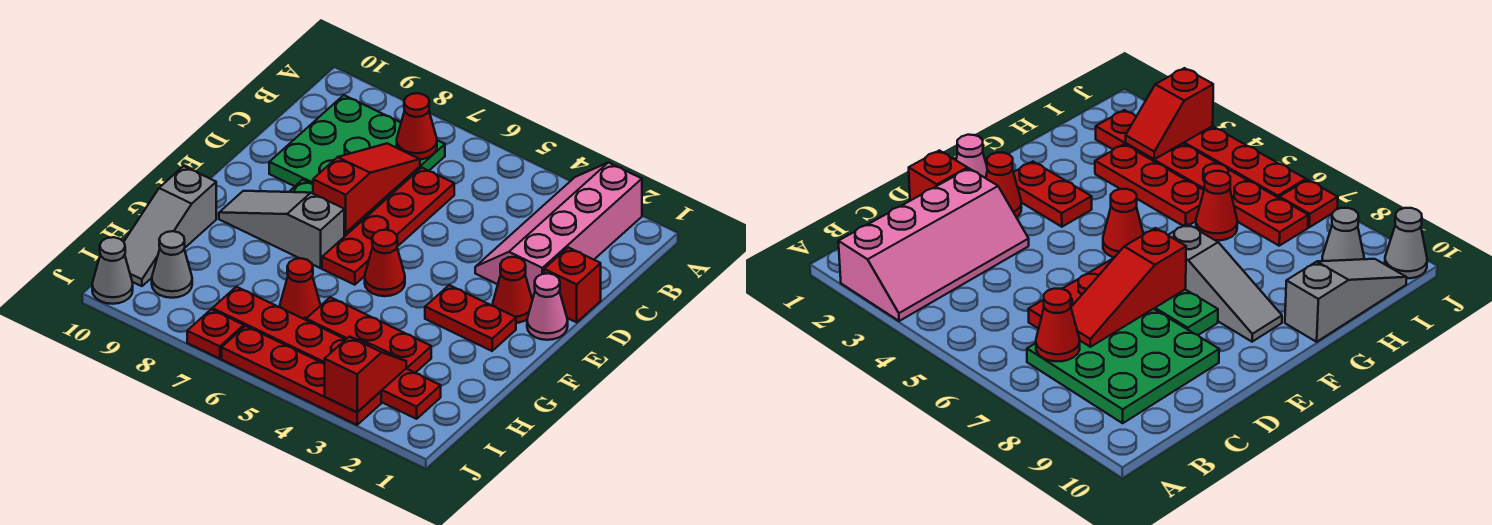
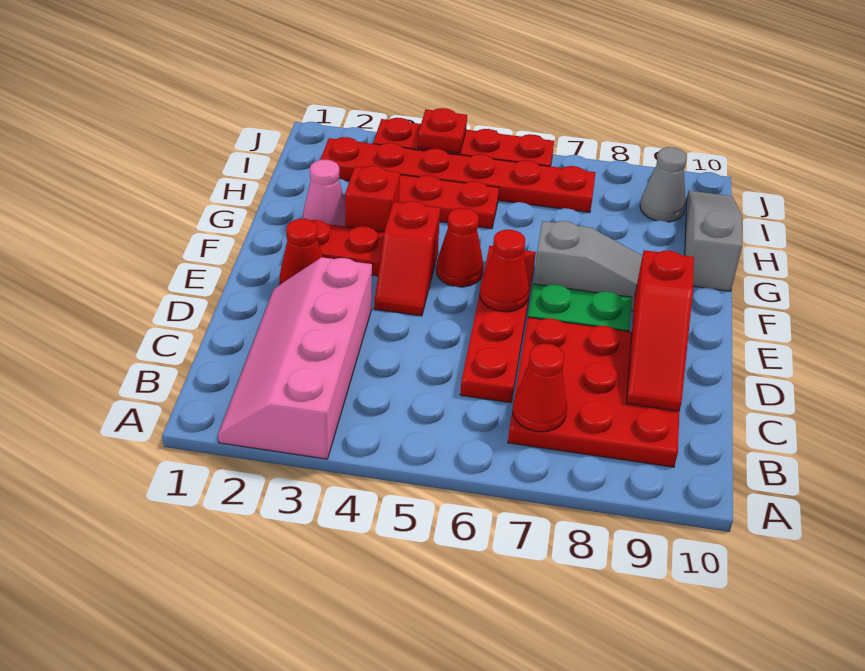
pink slope A2:D3 level 1 top 2 -> pink slope A2:D3 level 1 top 3
green plate B7:D9 level 1 -> red plate B7:D9 level 1
red slope C7:E7 level 2 top E -> red slope C9:E9 level 2 top E
red brick D1 level 1 -> red brick G3 level 1
pink cone E1 level 1 -> pink cone G2 level 1
red cone H6 level 1 -> red cone E6 level 2
red slope I3:J3 level 2 top J -> red slope E4:F4 level 1 top F
red plate J7 level 1 -> red plate J4 level 2
grey cone J10 level 1 -> none

